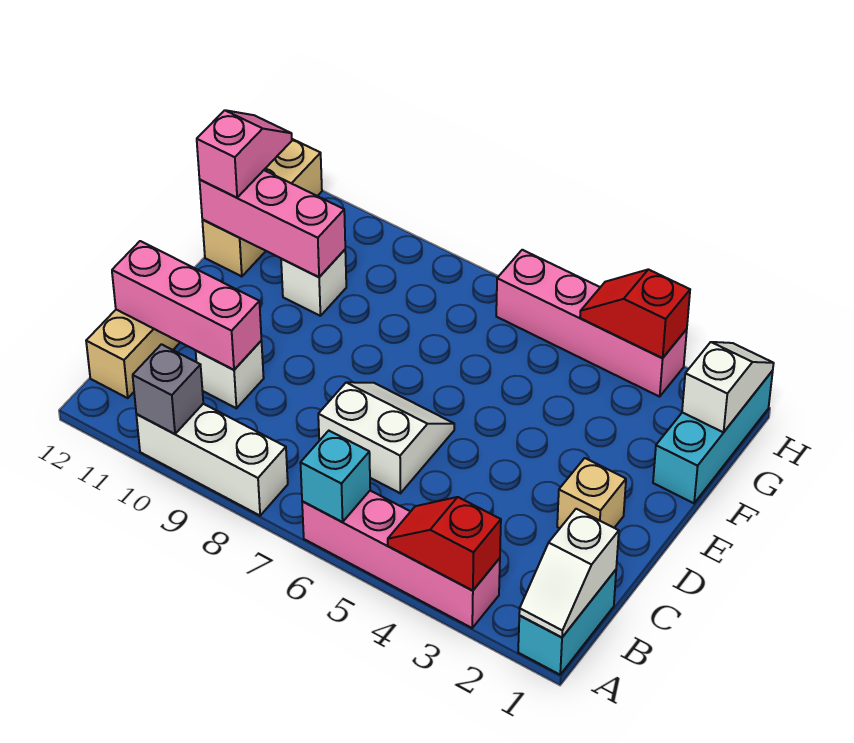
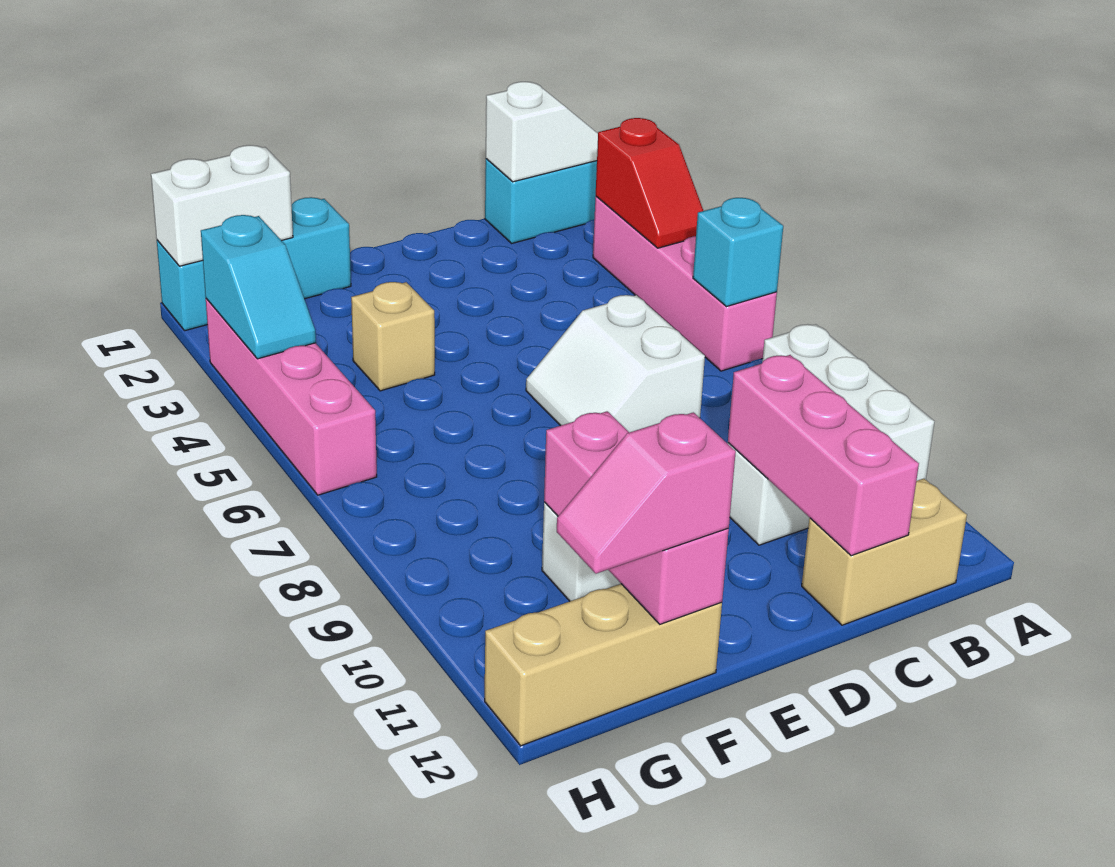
grey brick A10 level 2 -> none
tan brick D2 level 1 -> tan brick F4 level 1
white slope G1:H1 level 2 top G -> white brick G1:H1 level 2
red slope H3:H4 level 2 top 3 -> cyan slope H3:H4 level 2 top 3

